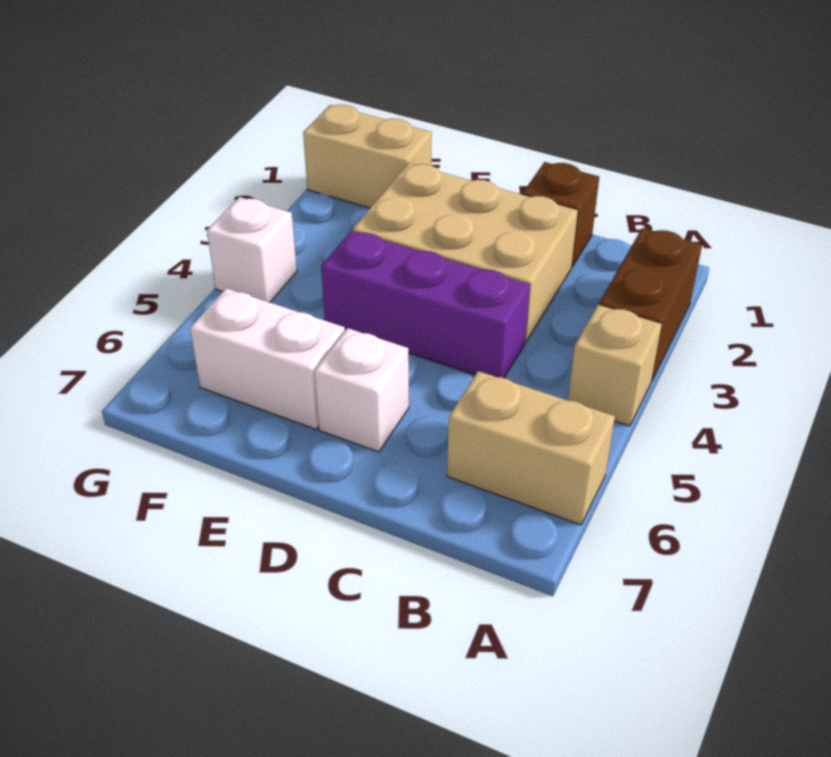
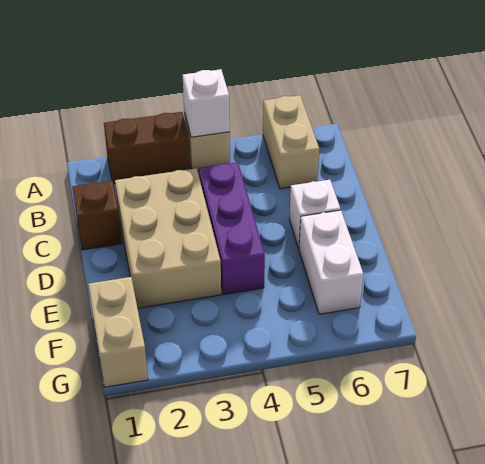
white brick G4 level 1 -> white brick A4 level 2

